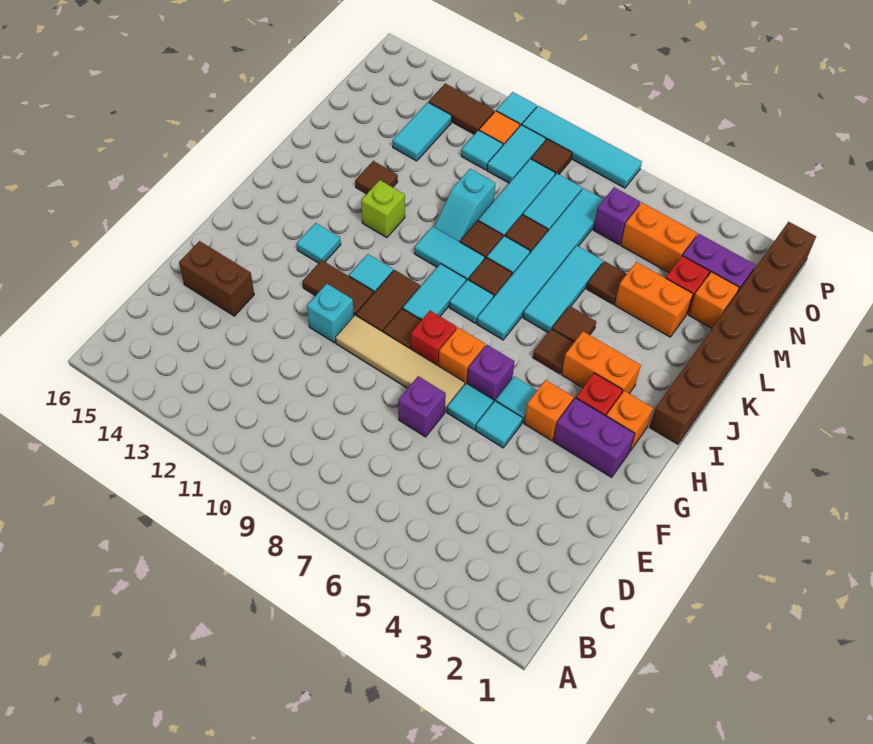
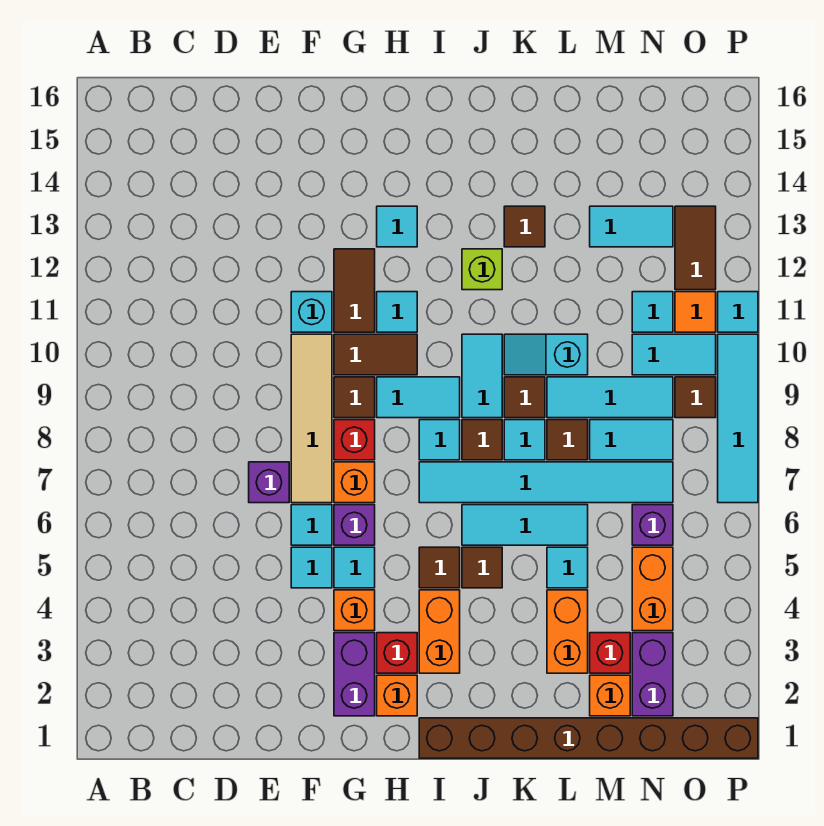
brown brick E14:E15 level 1 -> none
brown tile L5 level 1 -> cyan tile L5 level 1

